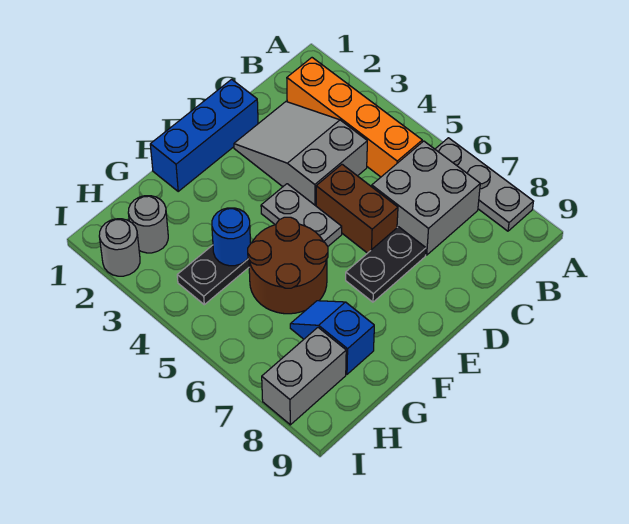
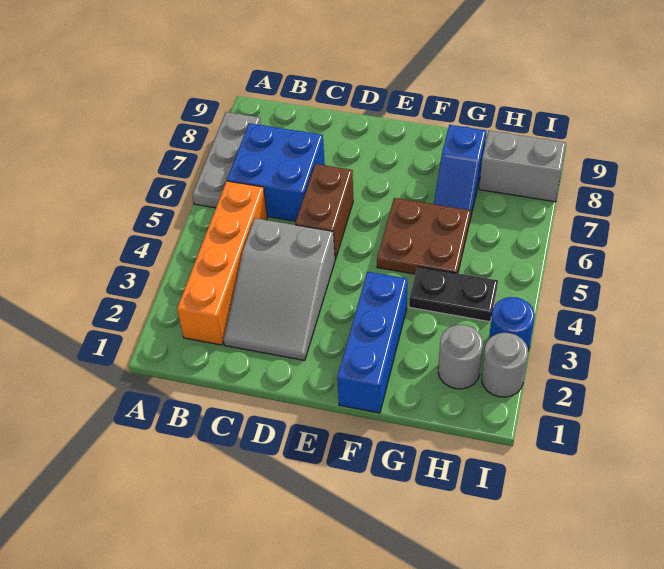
grey brick B6:C7 level 1 -> blue brick B6:C7 level 1
blue brick D1:F1 level 1 -> blue brick F1:F3 level 1
black plate D7:E7 level 1 -> none
grey plate E4:E5 level 1 -> none
brown round brick F5:G6 level 1 -> brown plate F5:G6 level 1
blue round brick G4 level 2 -> blue round brick I3 level 1

